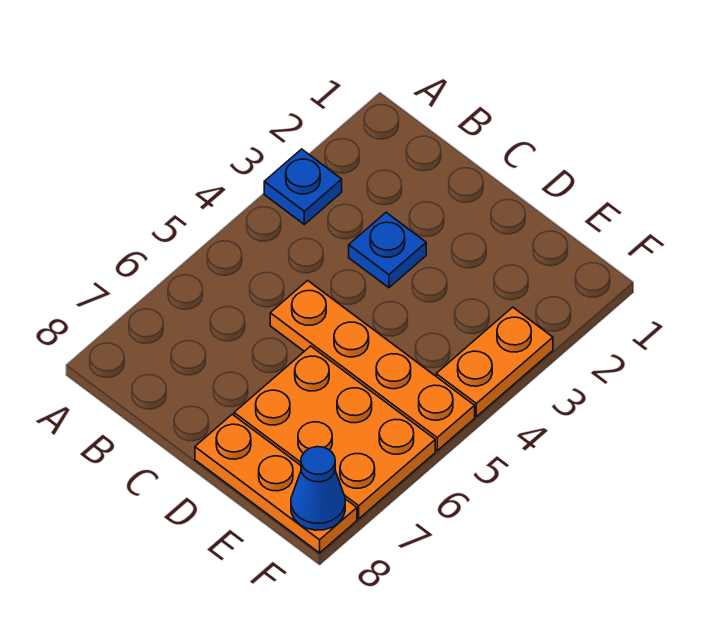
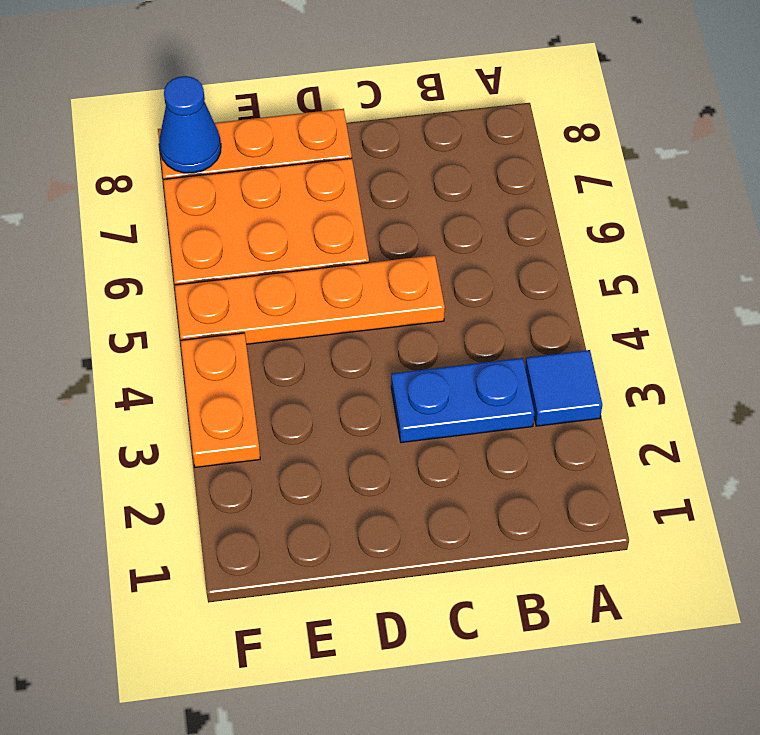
blue plate A3 level 1 -> blue tile A3 level 1
blue plate C3 level 1 -> blue plate B3:C3 level 1

